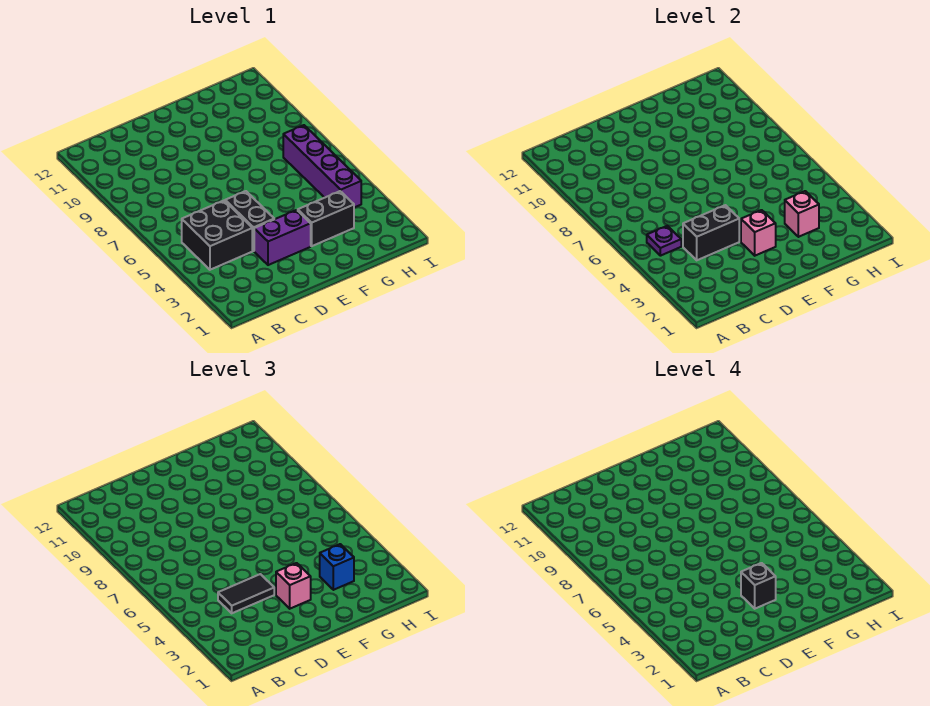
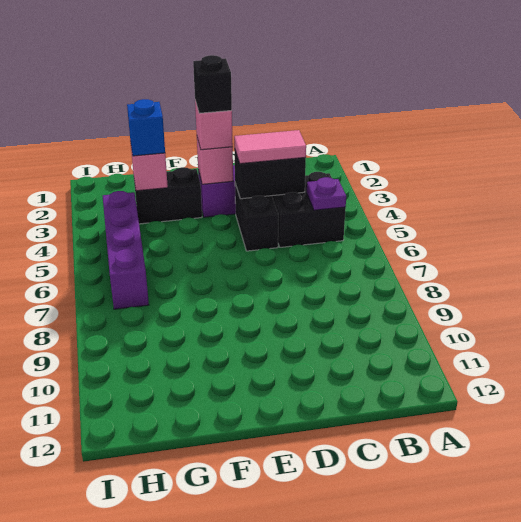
black tile C4:D4 level 3 -> pink tile C4:D4 level 3

